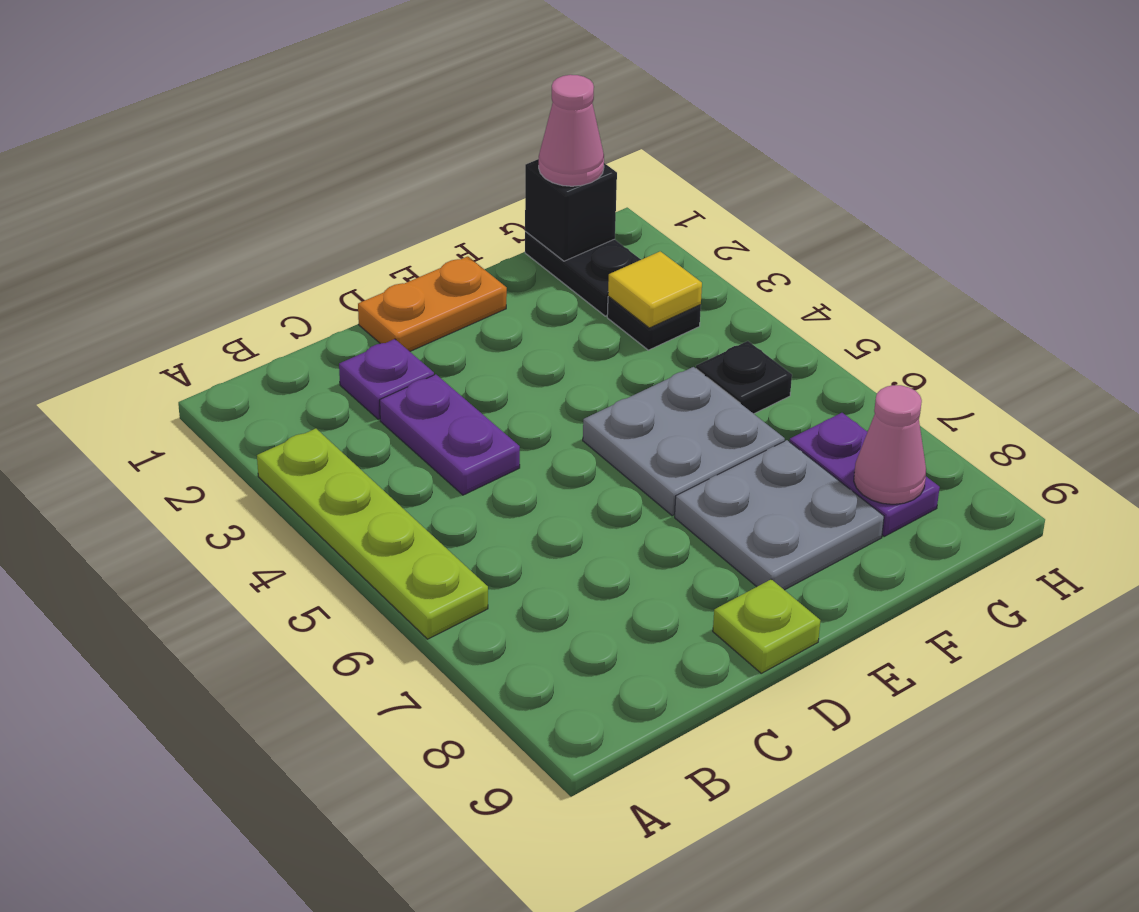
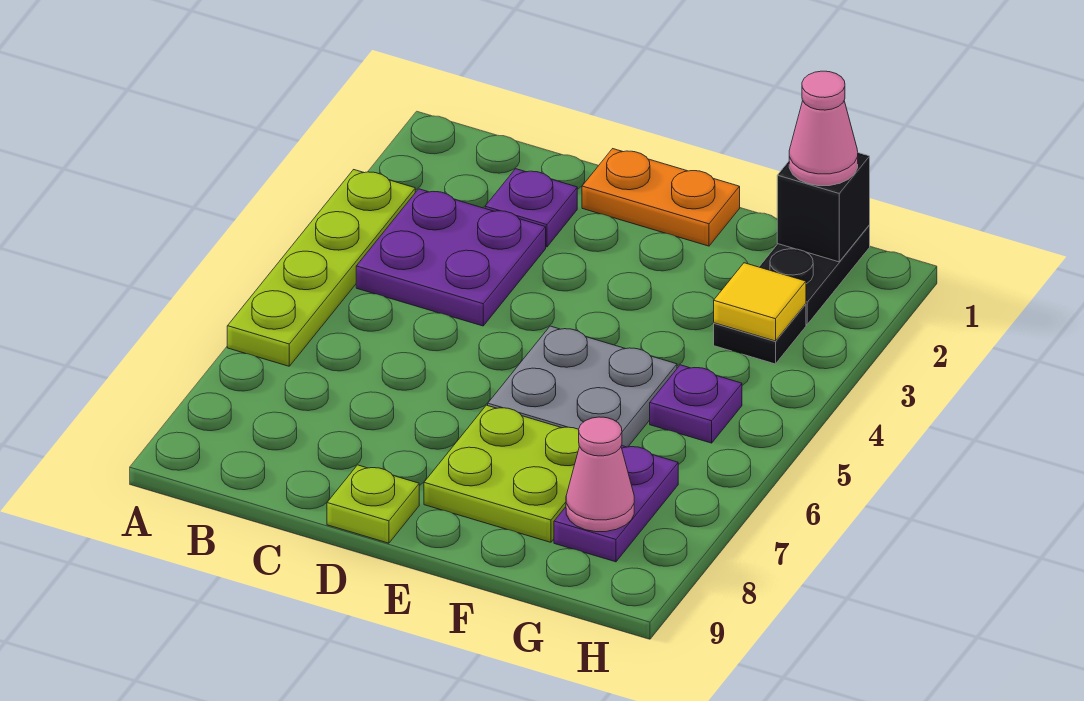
purple plate C3:C4 level 1 -> purple plate B3:C4 level 1
grey plate E7:F8 level 1 -> lime plate E7:F8 level 1
black plate G5 level 1 -> purple plate G5 level 1

